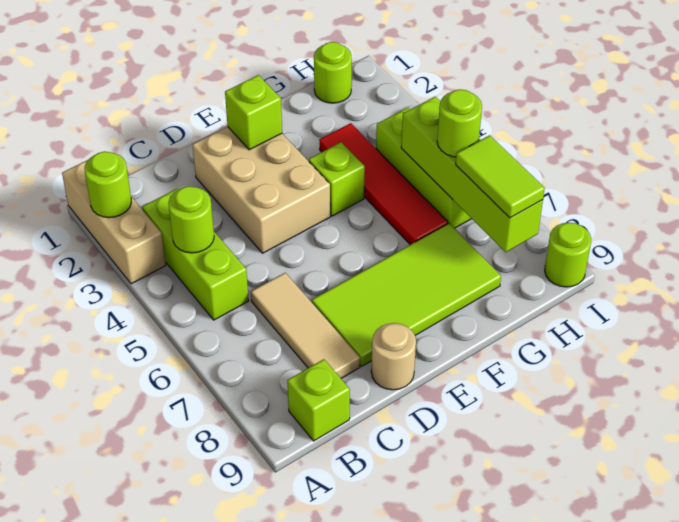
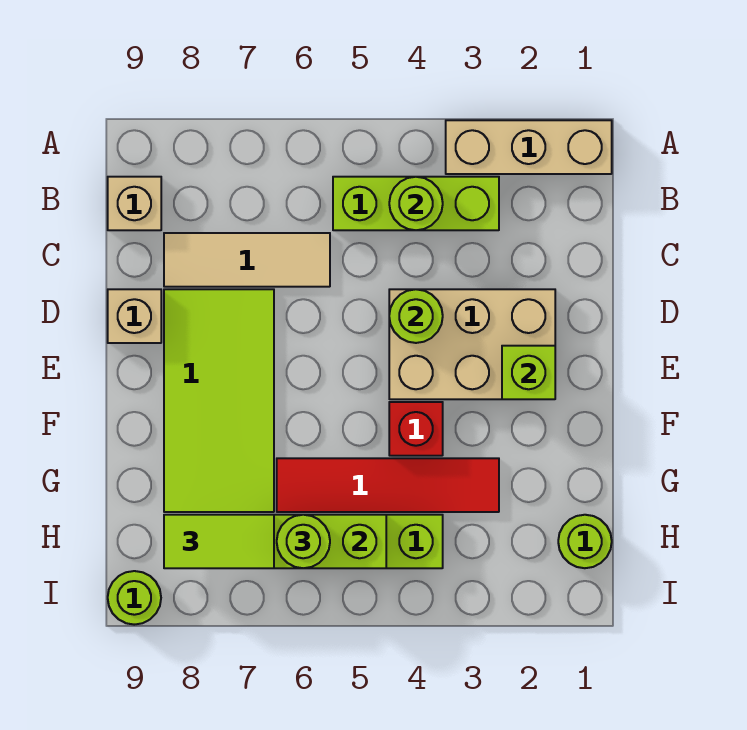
lime round brick A2 level 2 -> lime round brick D4 level 2
lime brick B9 level 1 -> tan brick B9 level 1
tan round brick D9 level 1 -> tan brick D9 level 1
lime brick F4 level 1 -> red brick F4 level 1

